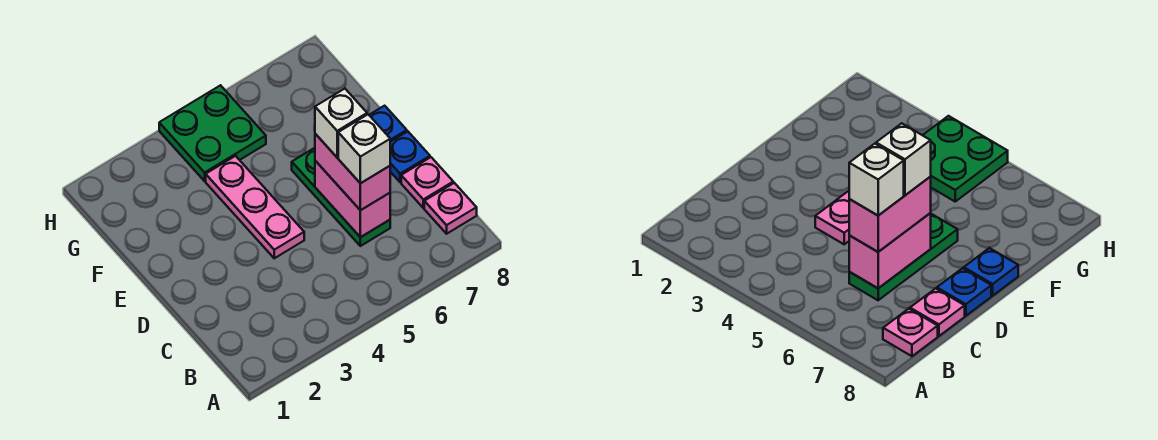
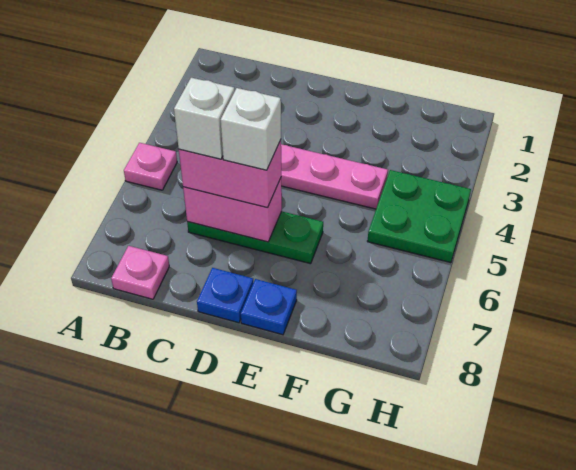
pink plate C8 level 1 -> pink plate A5 level 1

